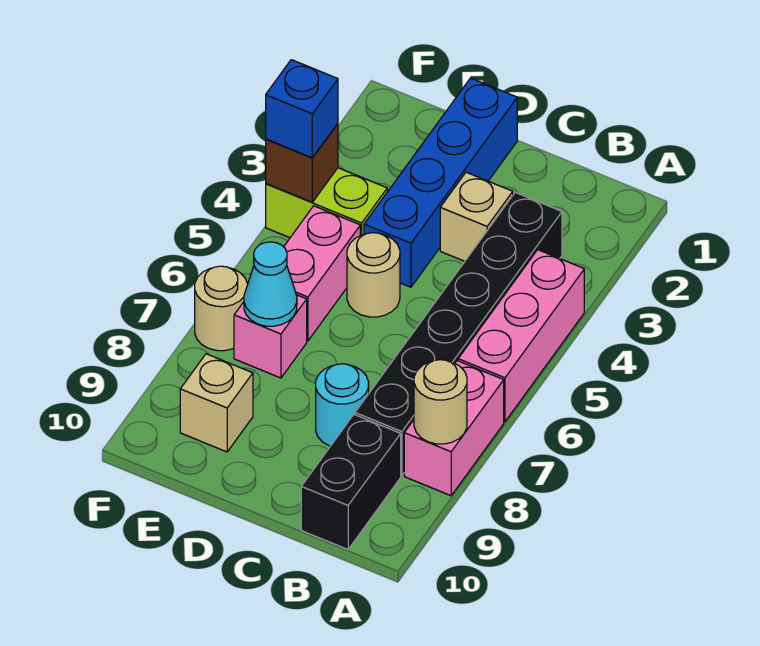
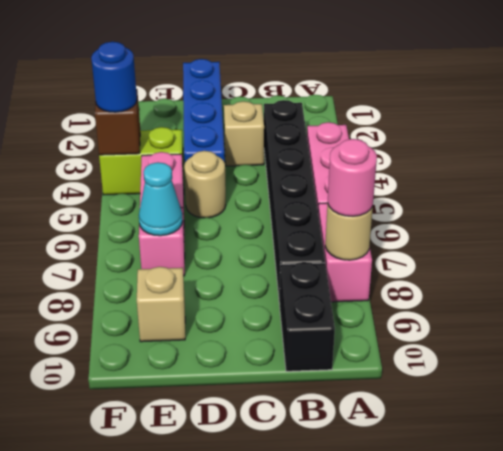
none -> pink round brick A8 level 3
cyan round brick C8 level 1 -> none
blue brick F4 level 3 -> blue round brick F4 level 3
tan round brick F7 level 1 -> none

